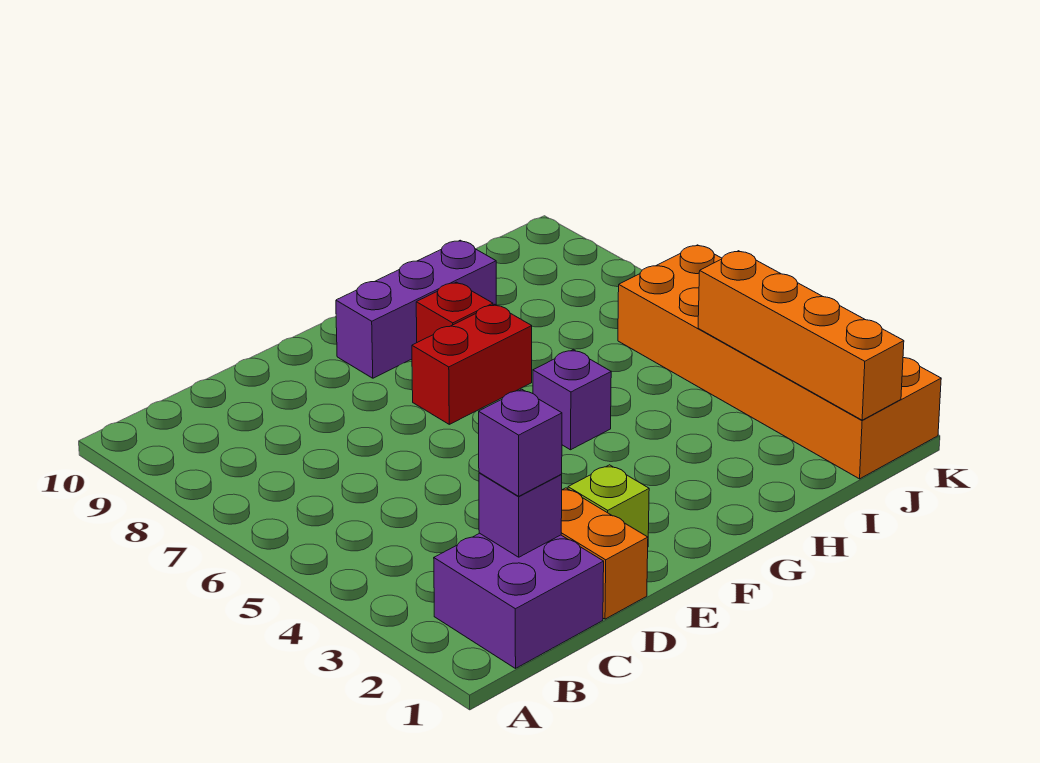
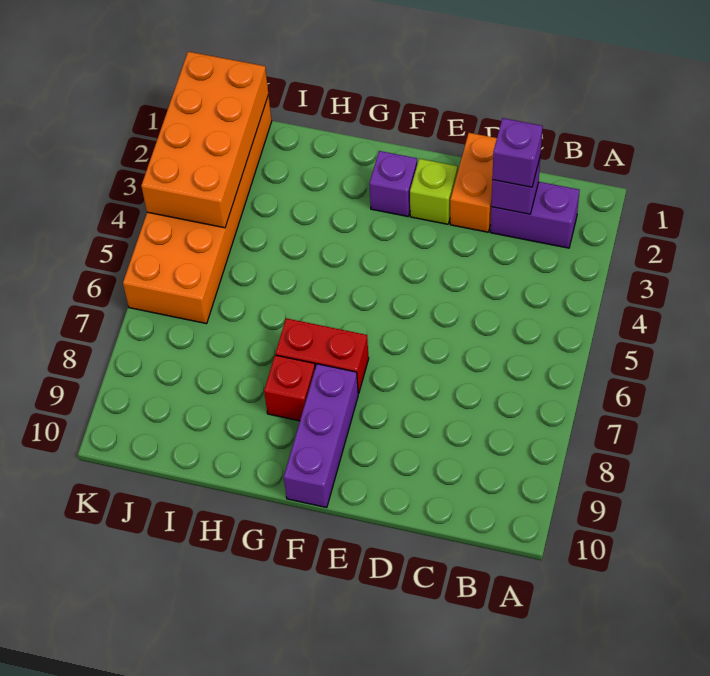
purple brick B1:C2 level 1 -> purple brick B2:C2 level 1
purple brick F9:H9 level 1 -> purple brick F8:F10 level 1
purple brick G5 level 1 -> purple brick F2 level 1
orange brick J1:J4 level 2 -> orange brick J1:K4 level 2

